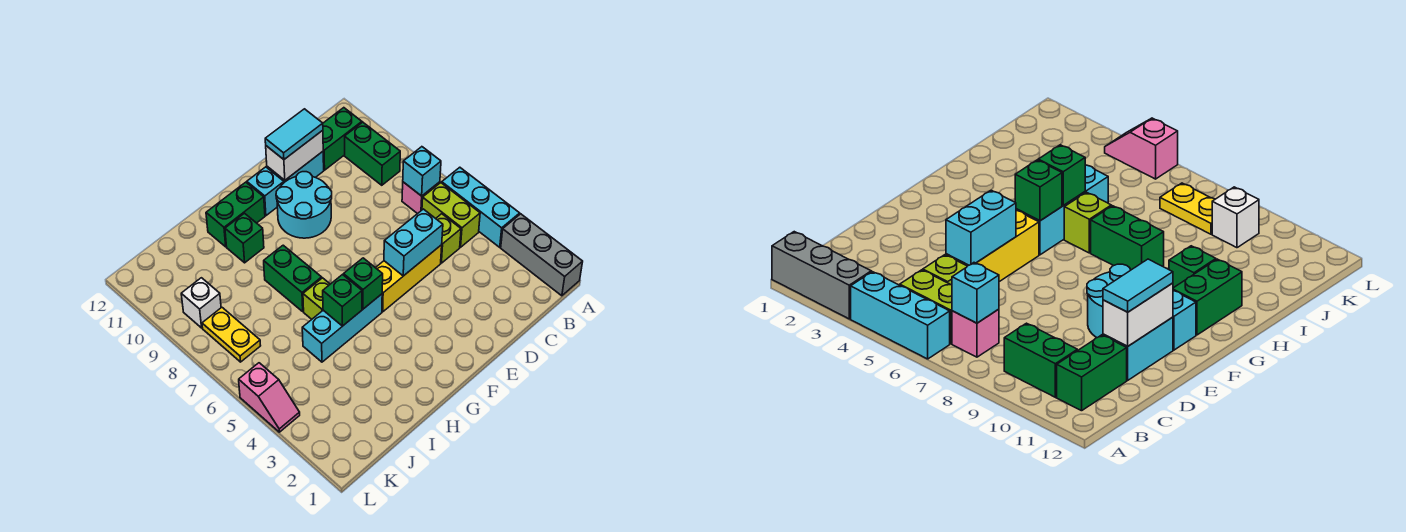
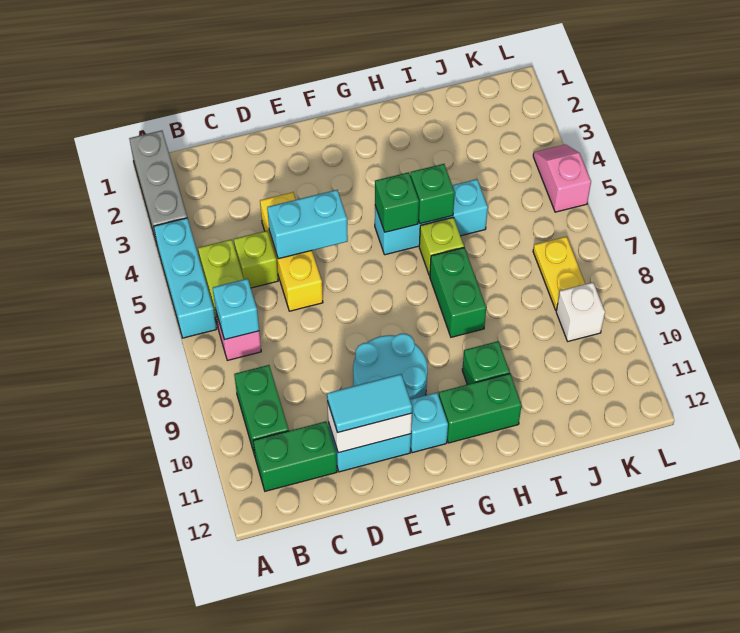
yellow brick D5:F5 level 1 -> yellow brick D4:D6 level 1

